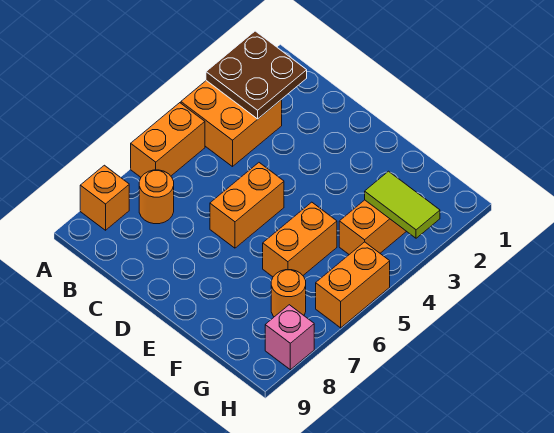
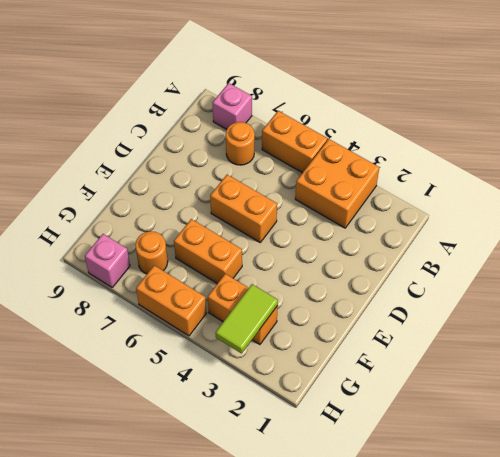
brown plate A2:B3 level 2 -> none
orange brick A8 level 1 -> pink brick A8 level 1

